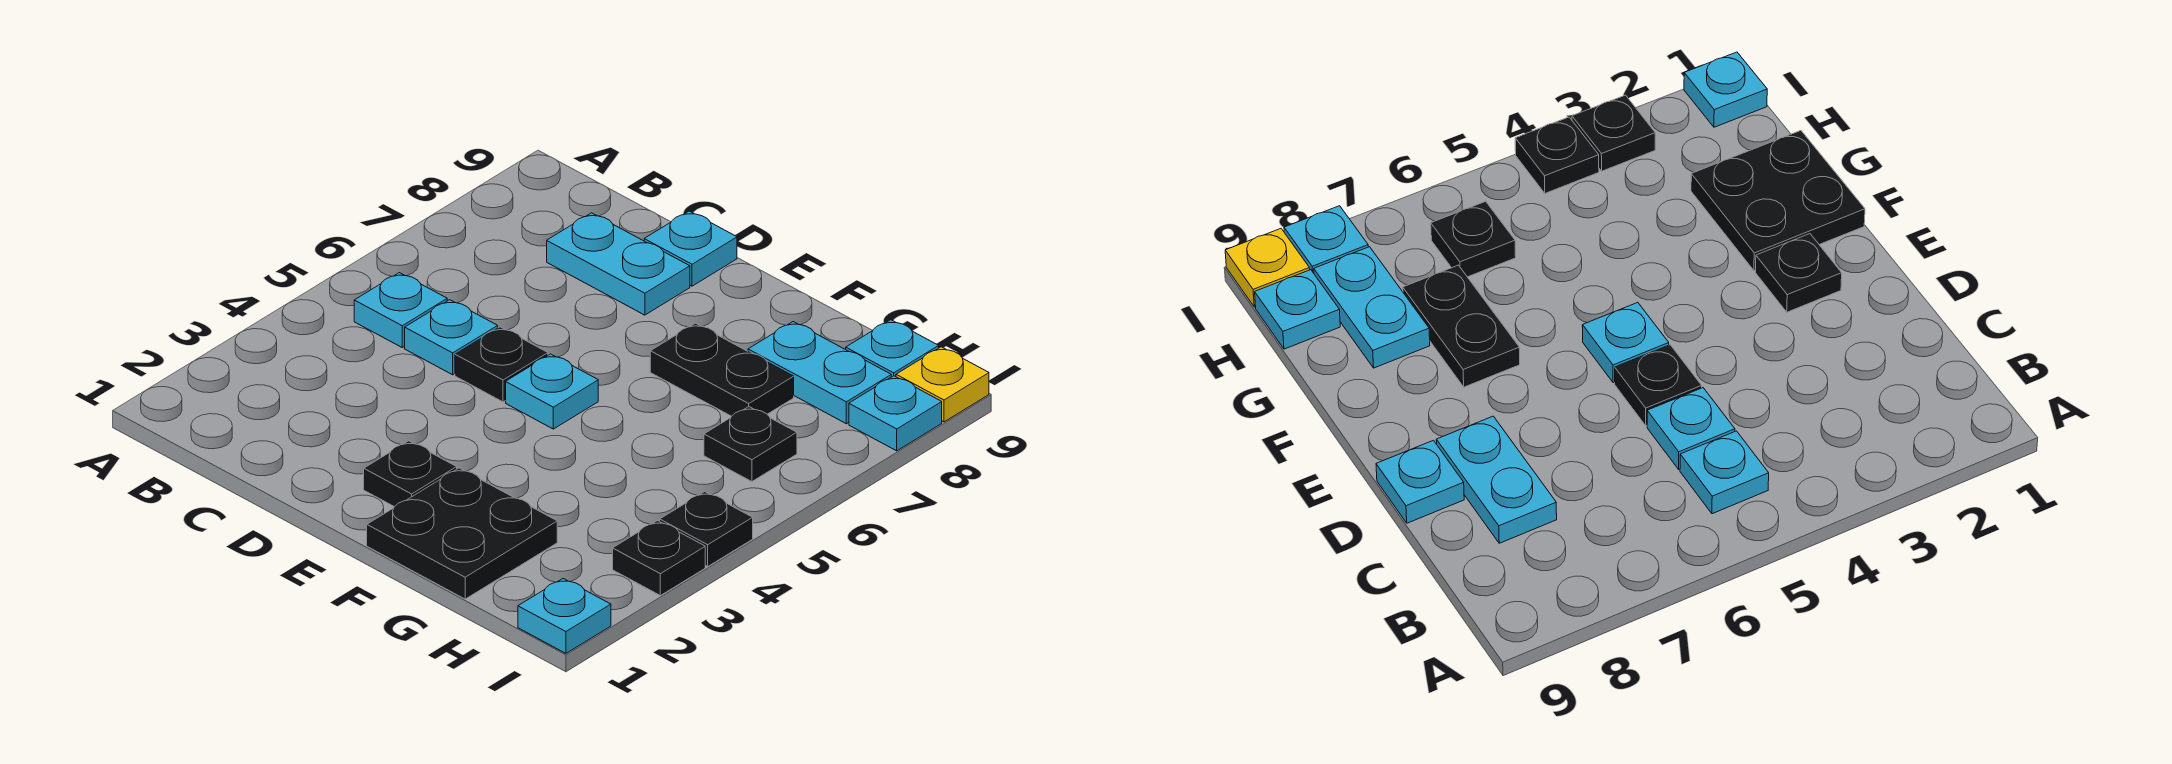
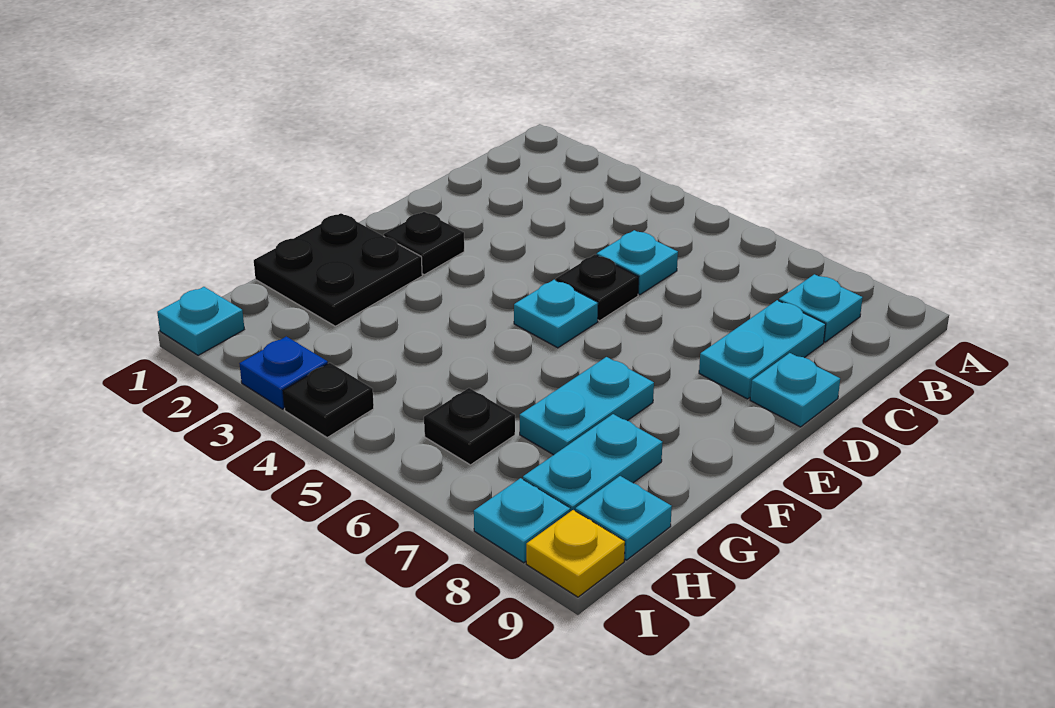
cyan plate B5 level 1 -> cyan plate B8 level 1
black plate F7:G7 level 1 -> cyan plate F7:G7 level 1
black plate I3 level 1 -> blue plate I3 level 1

